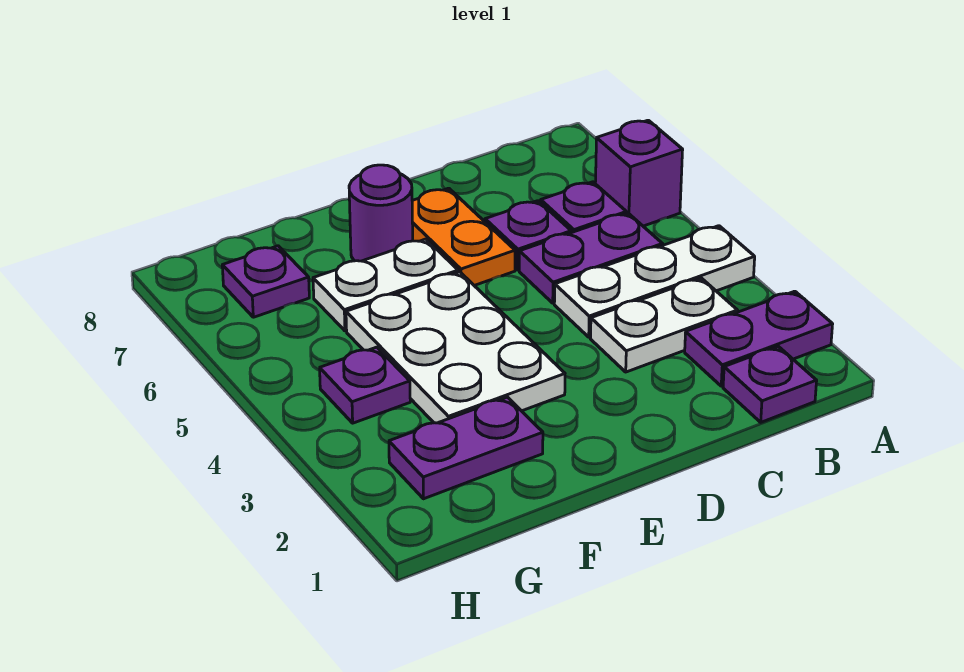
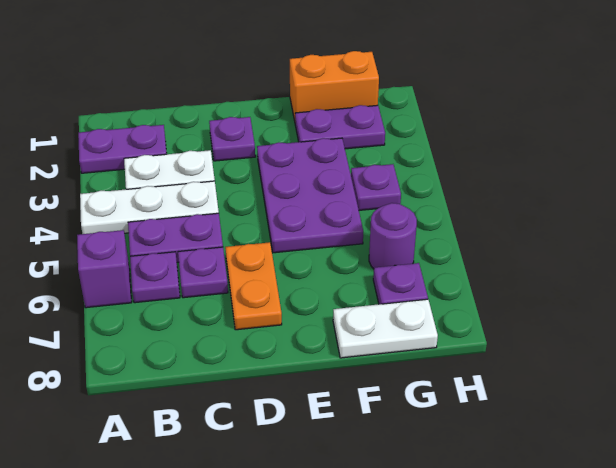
purple plate B1 level 1 -> purple plate D2 level 1
white plate E3:F5 level 1 -> purple plate E3:F5 level 1
white plate E6:F6 level 1 -> white plate F8:G8 level 1
purple round brick E7 level 1 -> purple round brick G6 level 1
none -> orange brick F1:G1 level 1

